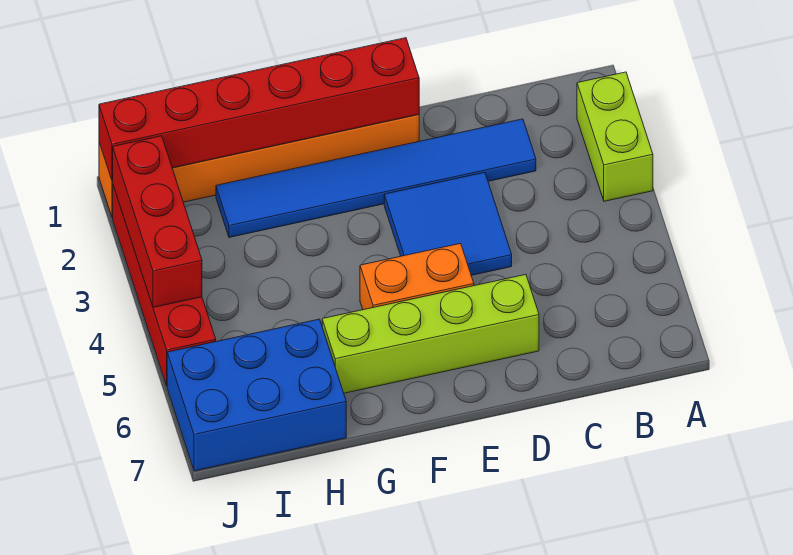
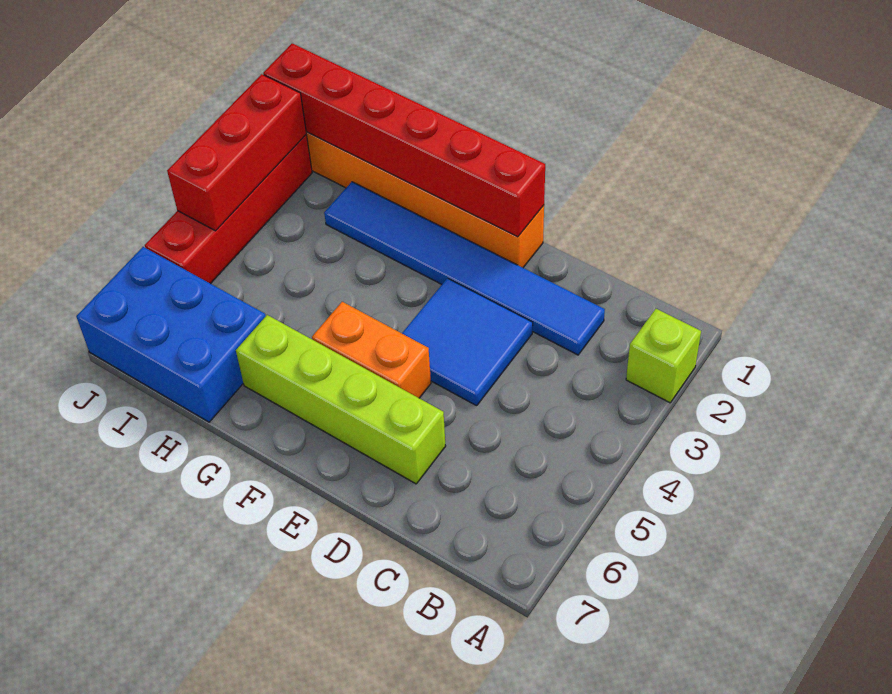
lime brick A2:A3 level 1 -> lime brick A2 level 1

